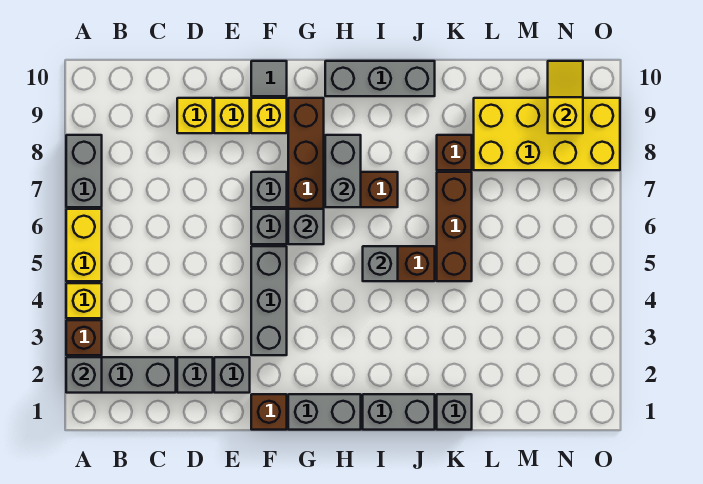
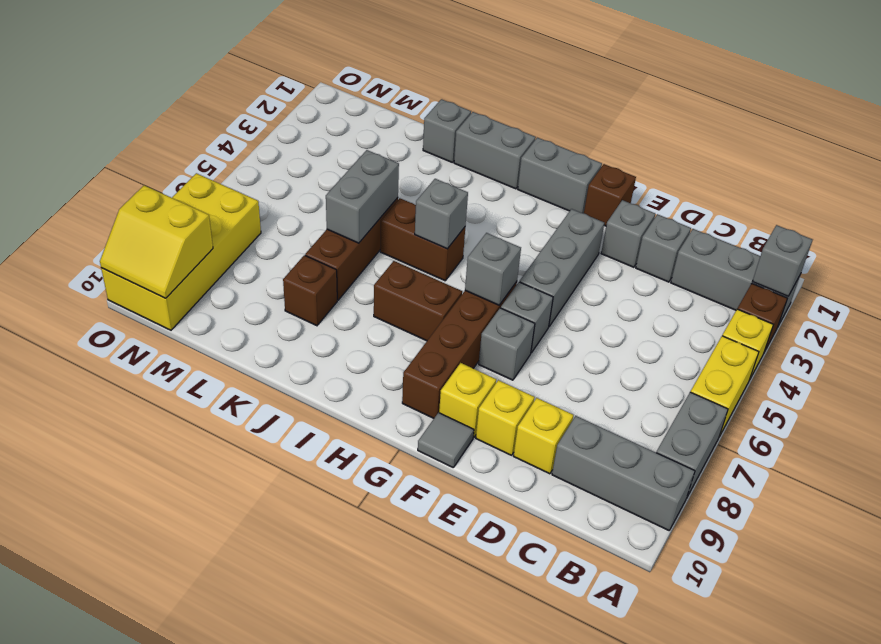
grey brick H7:H8 level 2 -> grey brick K5:K6 level 2
grey brick H10:J10 level 1 -> grey brick A9:C9 level 1
yellow brick L8:O9 level 1 -> yellow brick N7:O10 level 1
yellow slope N9:N10 level 2 top 9 -> yellow slope N9:O10 level 2 top 9

